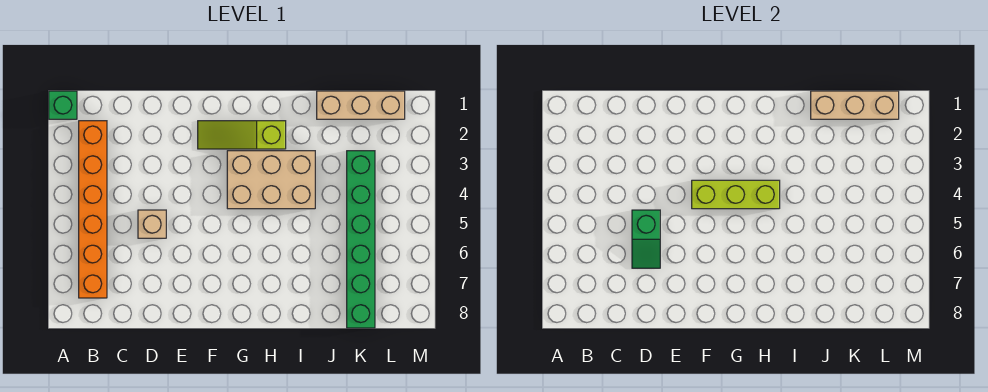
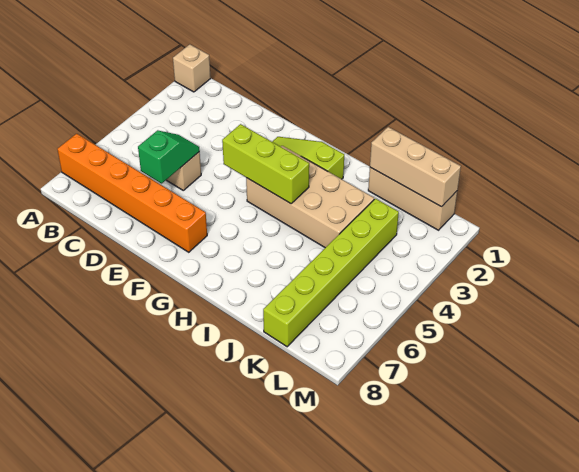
green brick A1 level 1 -> tan brick A1 level 1
orange brick B2:B7 level 1 -> orange brick A7:F7 level 1
green slope D5:D6 level 2 top 5 -> green slope D5:D6 level 2 top 6
tan brick G3:I4 level 1 -> tan brick G3:J4 level 1
green brick K3:K8 level 1 -> lime brick K3:K8 level 1

